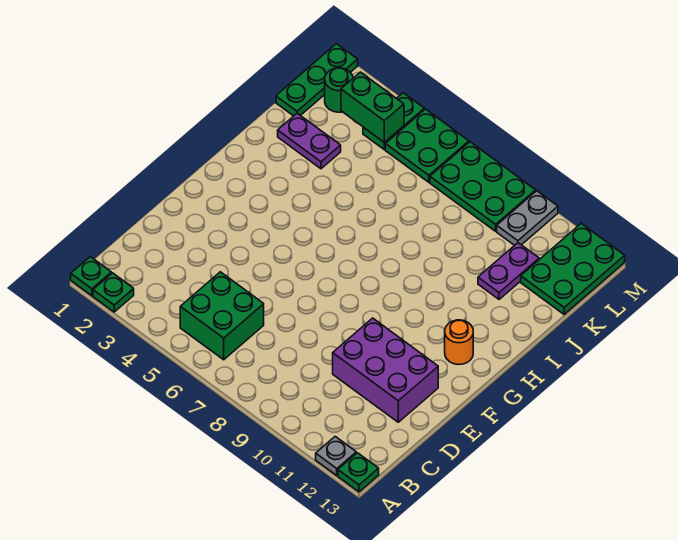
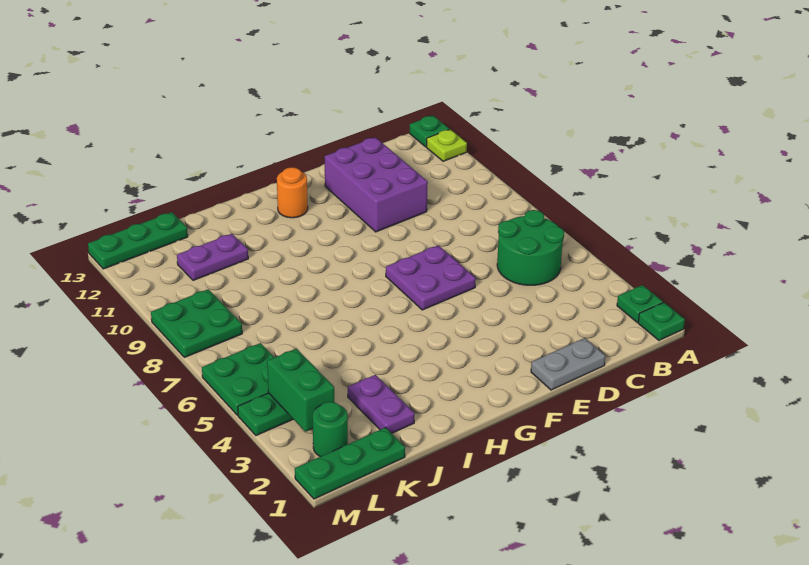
grey plate A12 level 1 -> lime plate A12 level 1
green brick B5:C6 level 1 -> green round brick B5:C6 level 1
none -> purple plate E6:F7 level 1
green plate K12:M13 level 1 -> green plate K13:M13 level 1
green plate L7:M9 level 1 -> green plate L8:M9 level 1
grey plate L10:M10 level 1 -> grey plate D1:E1 level 1

